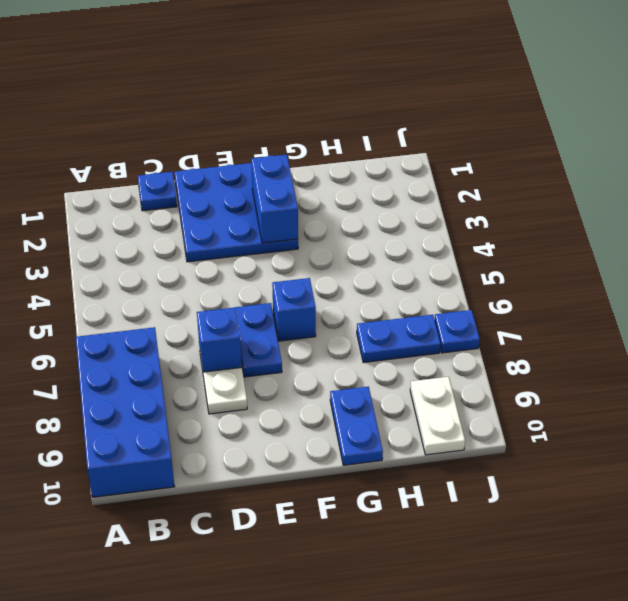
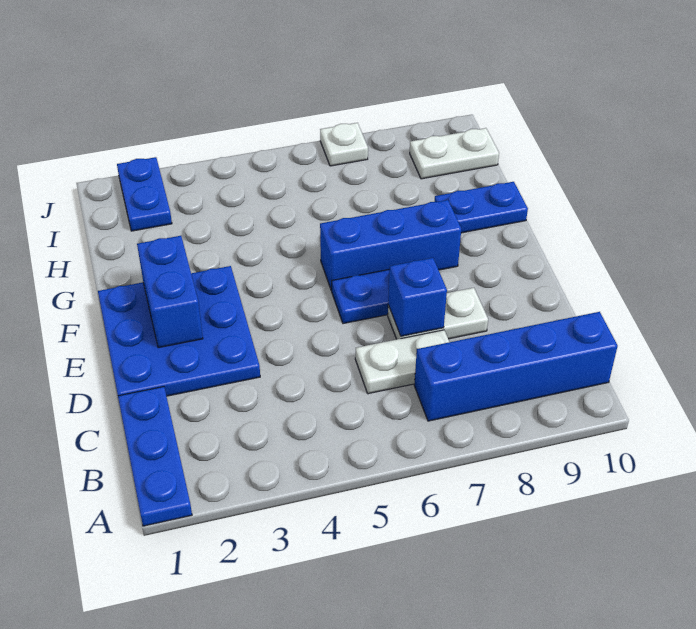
blue brick A7:B10 level 1 -> blue brick B7:B10 level 1
blue plate C1 level 1 -> blue plate A1:C1 level 1
none -> white plate C6:C7 level 1
blue brick F2:F3 level 2 -> blue brick E2:F2 level 2
blue brick F6 level 1 -> blue brick F6:F8 level 1
blue plate H7:I7 level 1 -> blue plate I2:J2 level 1
blue plate J7 level 1 -> white plate J7 level 1

